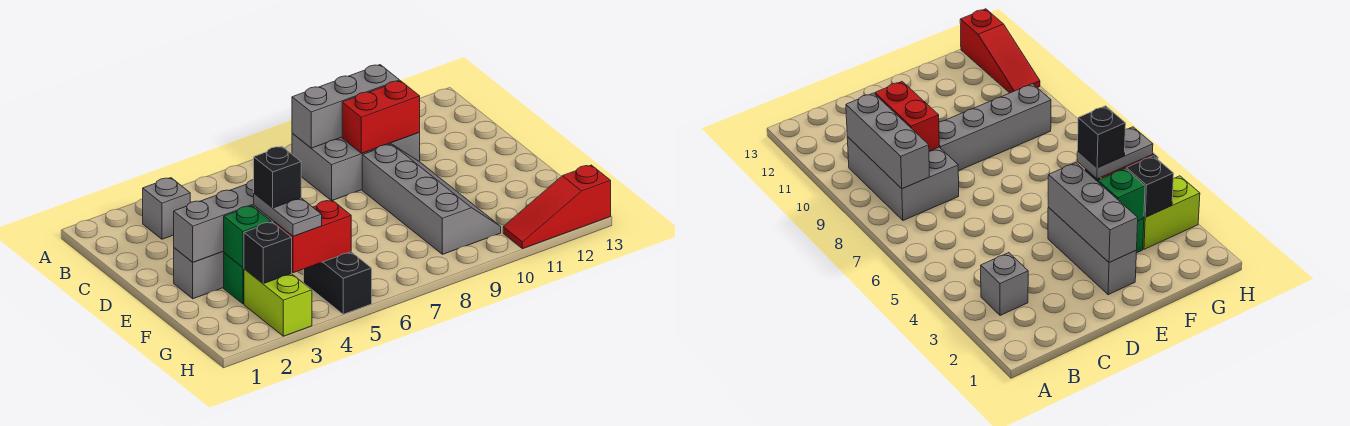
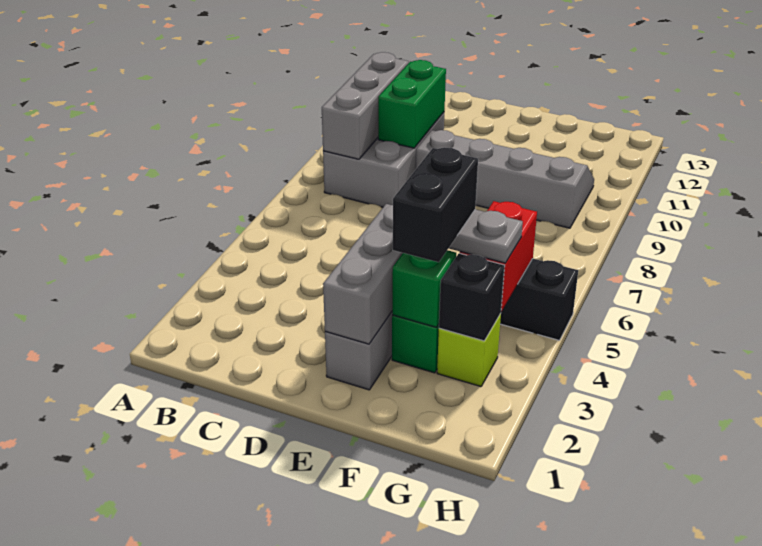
grey brick B3 level 1 -> none
red brick C9:C10 level 2 -> green brick C9:C10 level 2
black brick F4 level 4 -> black brick F3:F4 level 4
lime brick G3:H3 level 1 -> lime brick G3 level 1
red slope H11:H13 level 1 top 13 -> none

